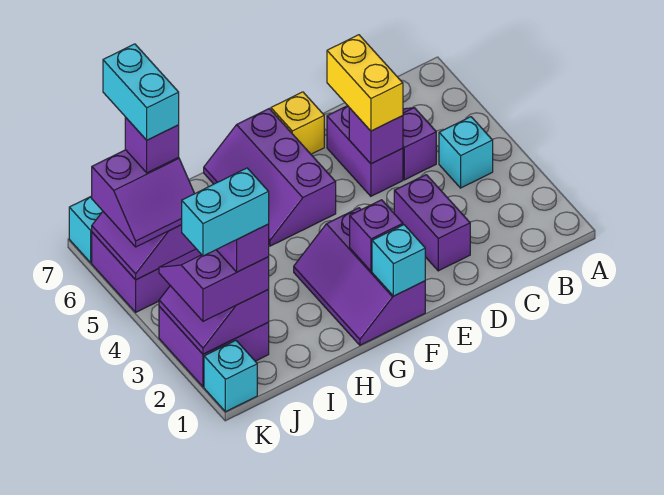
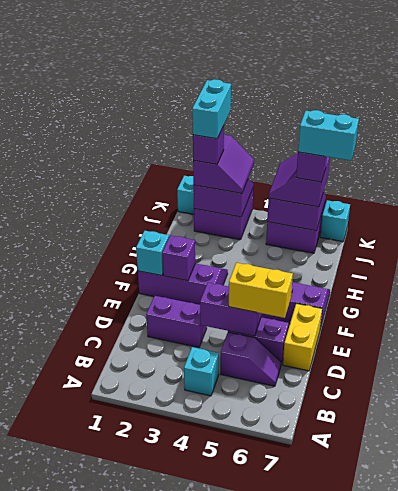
purple brick D5 level 2 -> purple brick D4:D5 level 2
yellow brick E7 level 1 -> yellow brick D7:E7 level 1

